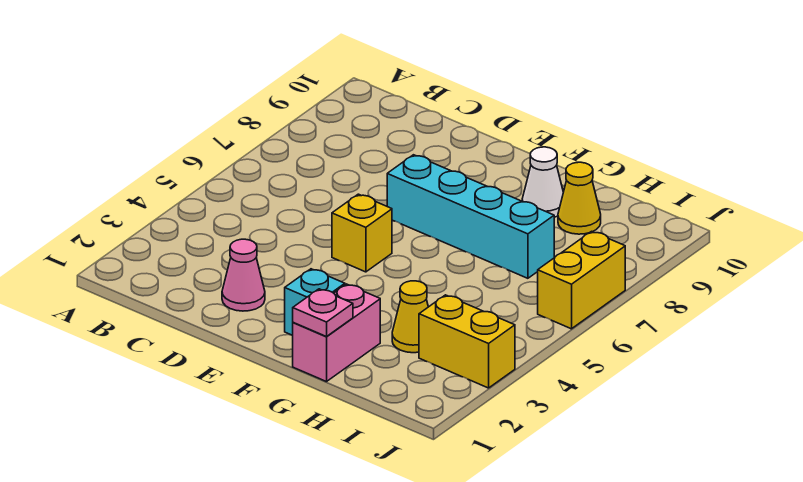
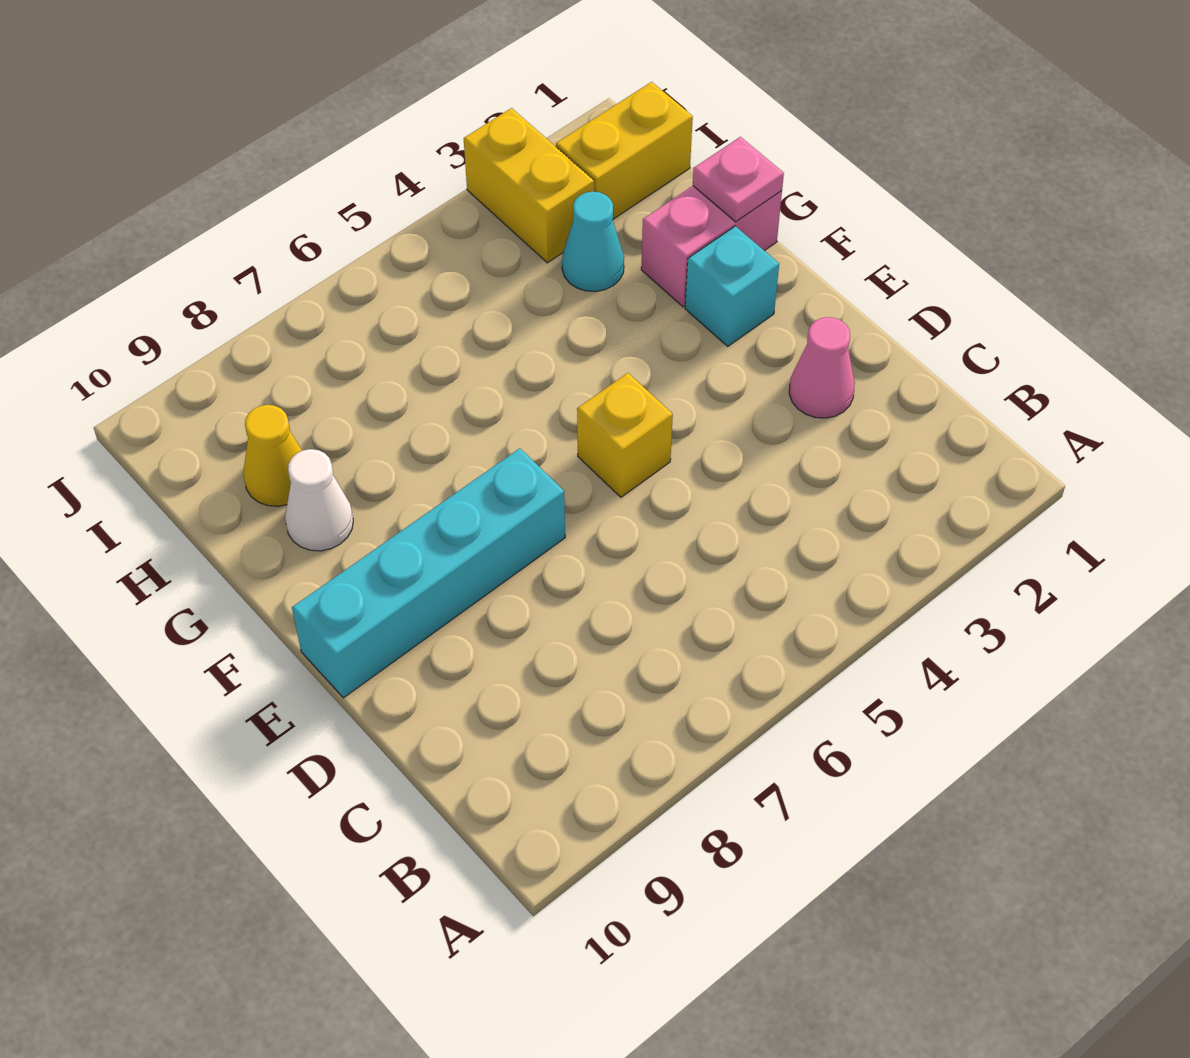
cyan brick E7:H7 level 1 -> cyan brick E7:E10 level 1
yellow cone H3 level 1 -> cyan cone H3 level 1
yellow brick J6:J7 level 1 -> yellow brick I1:I2 level 1

